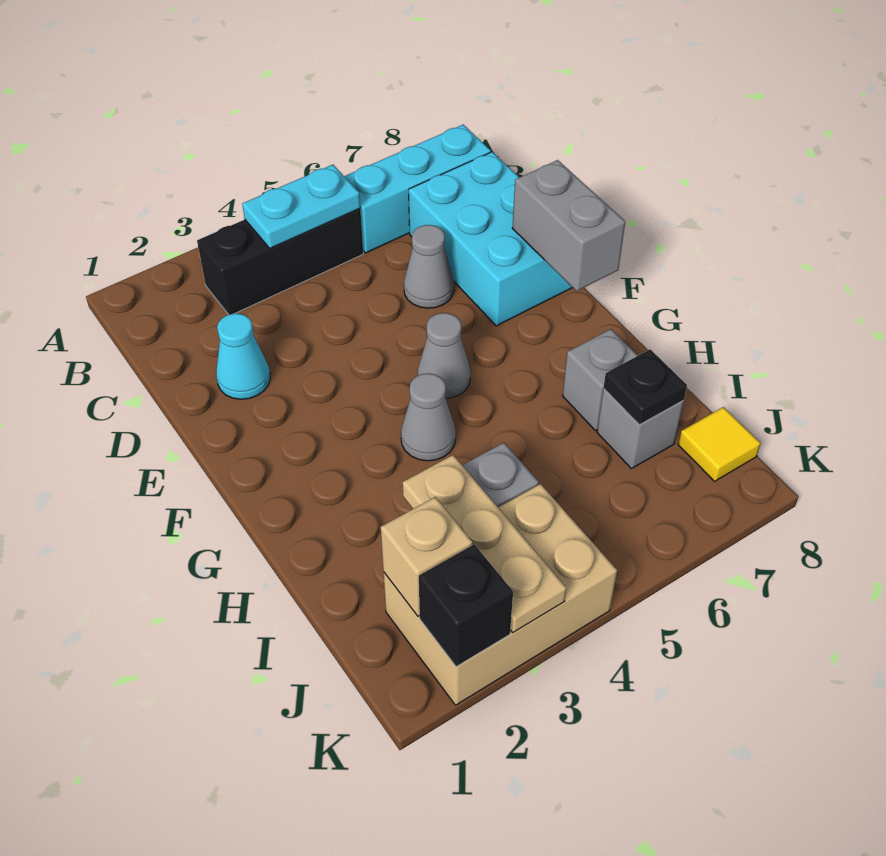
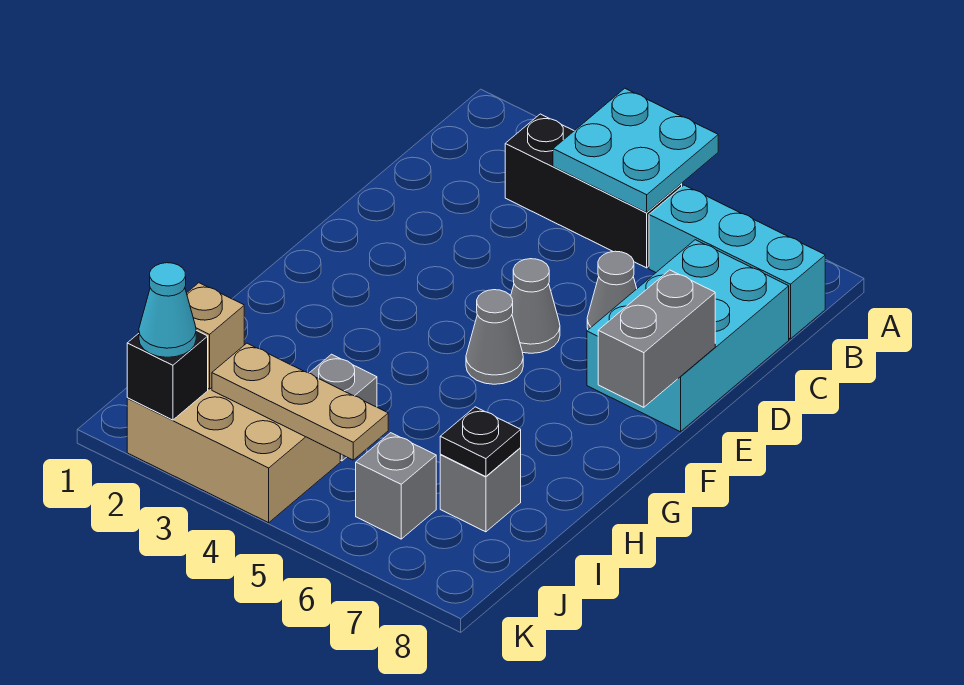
cyan plate B4:B5 level 2 -> cyan plate A4:B5 level 2
cyan cone D2 level 1 -> cyan cone K2 level 3
grey cone G4 level 1 -> grey cone E5 level 1
grey brick H7 level 1 -> grey brick J6 level 1
tan plate I3:K3 level 2 -> tan plate J3:J5 level 2
yellow tile J8 level 1 -> none

